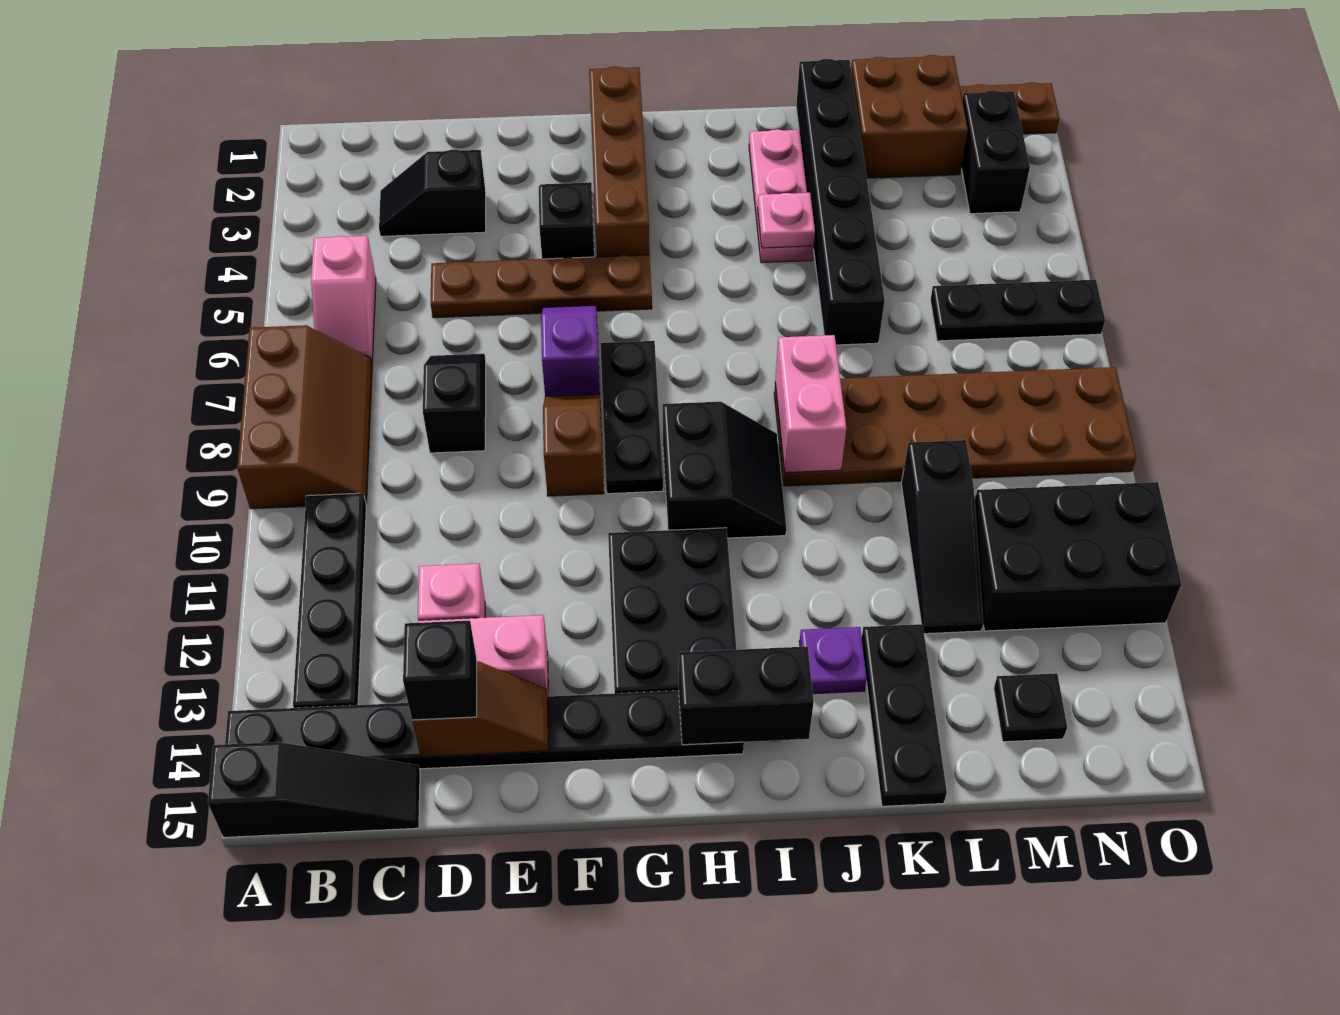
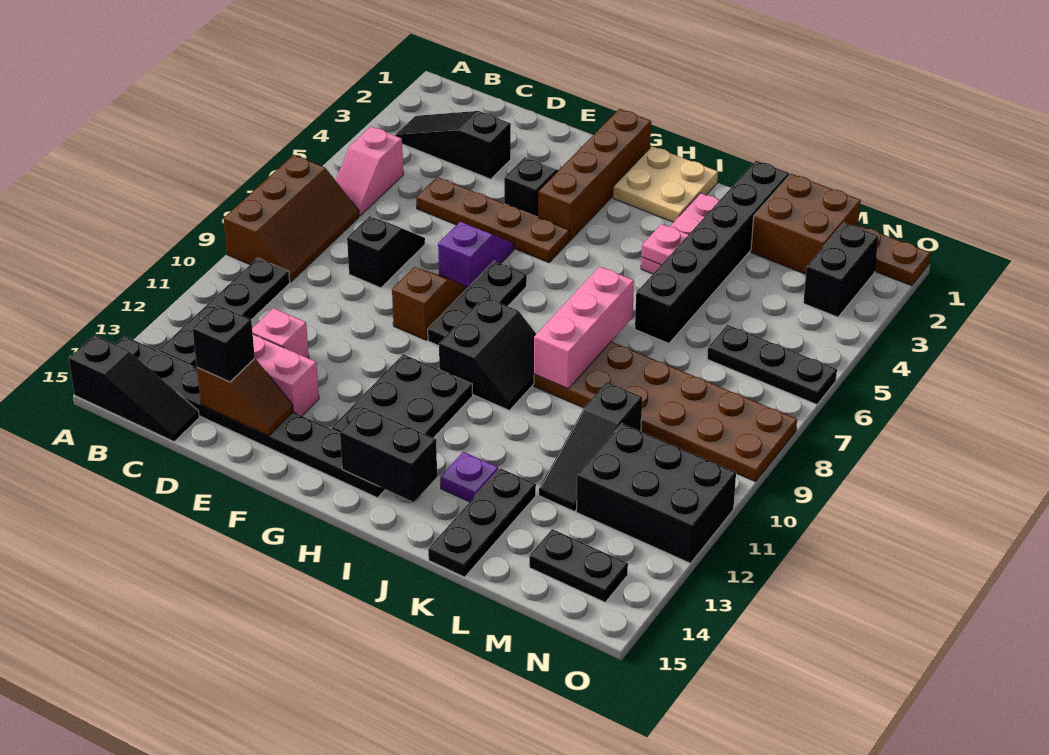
black slope C3:D3 level 1 top D -> black slope B3:D3 level 1 top D
none -> tan plate H1:I2 level 1
pink brick J8:J9 level 2 -> pink brick J7:J9 level 2
black plate M14 level 1 -> black plate M14:N14 level 1

